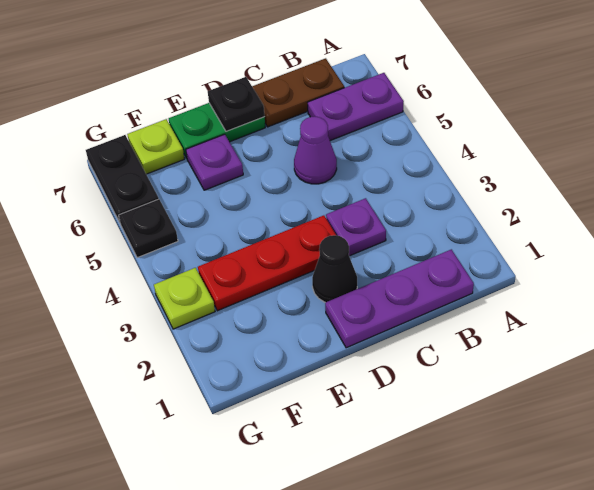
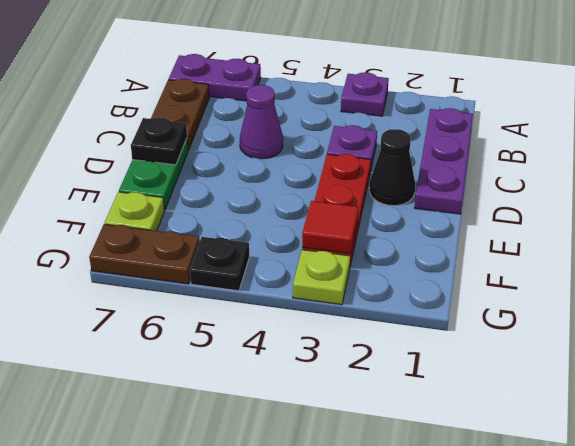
purple plate A6:B6 level 1 -> purple plate A6:A7 level 1
purple plate E6 level 1 -> purple plate A3 level 1
none -> red tile F3 level 2
black plate G6:G7 level 1 -> brown plate G6:G7 level 1

